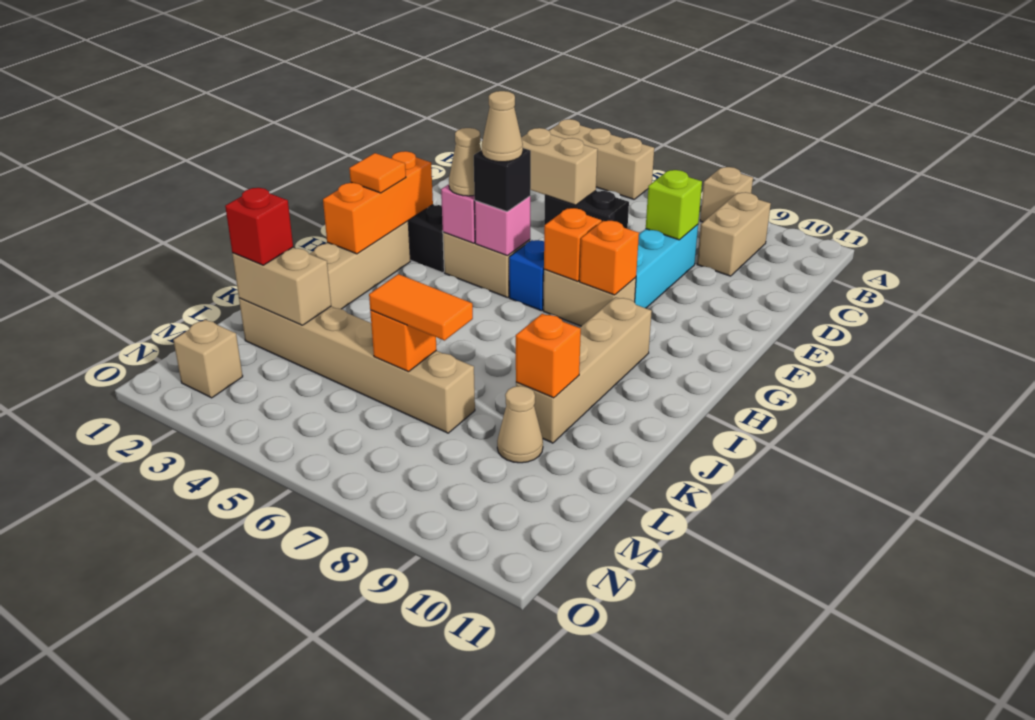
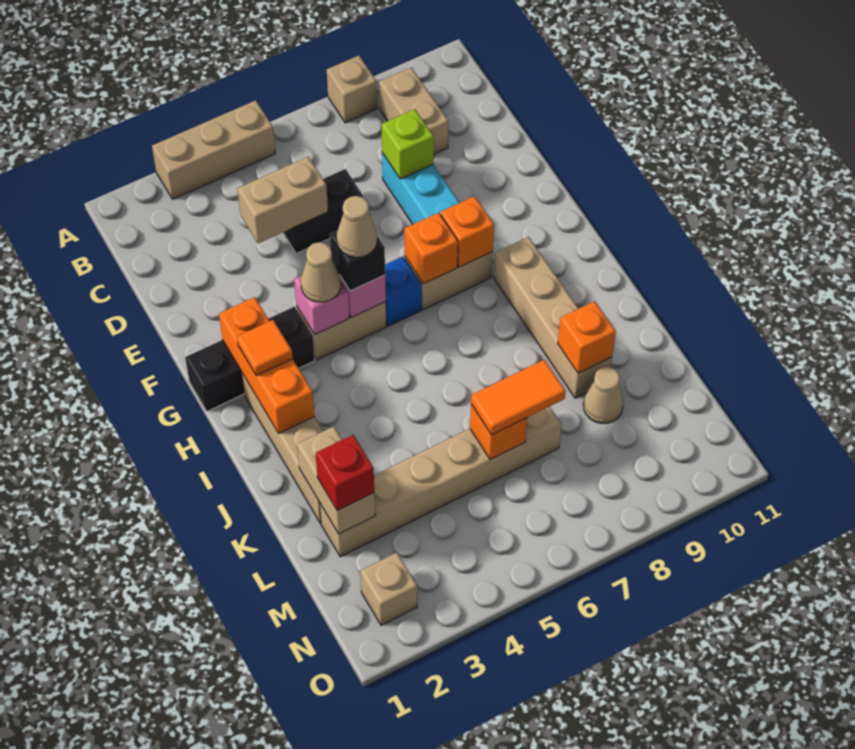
tan brick L2:L3 level 2 -> tan brick K2:L2 level 2

